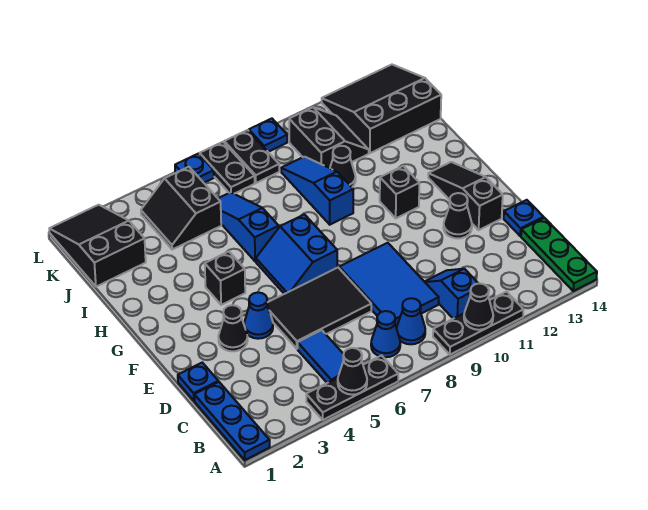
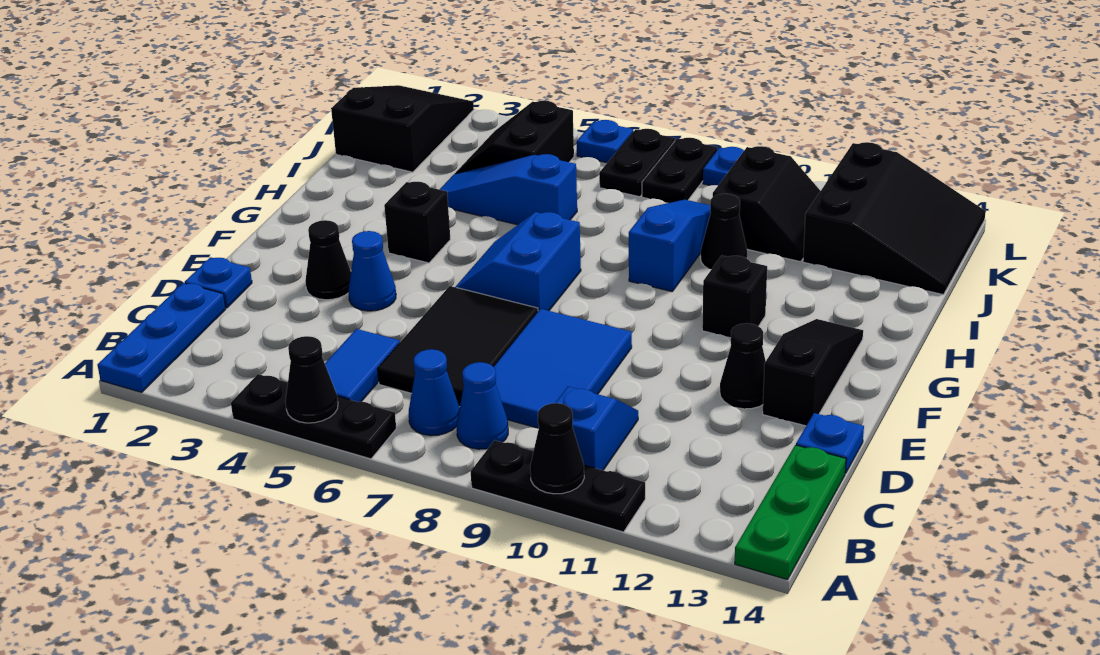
black tile D5:E7 level 1 -> black tile C6:E7 level 1
blue slope H6:J6 level 1 top H -> blue slope I4:I6 level 1 top 6
black slope J12:L14 level 1 top J -> black slope J12:L14 level 1 top 12

